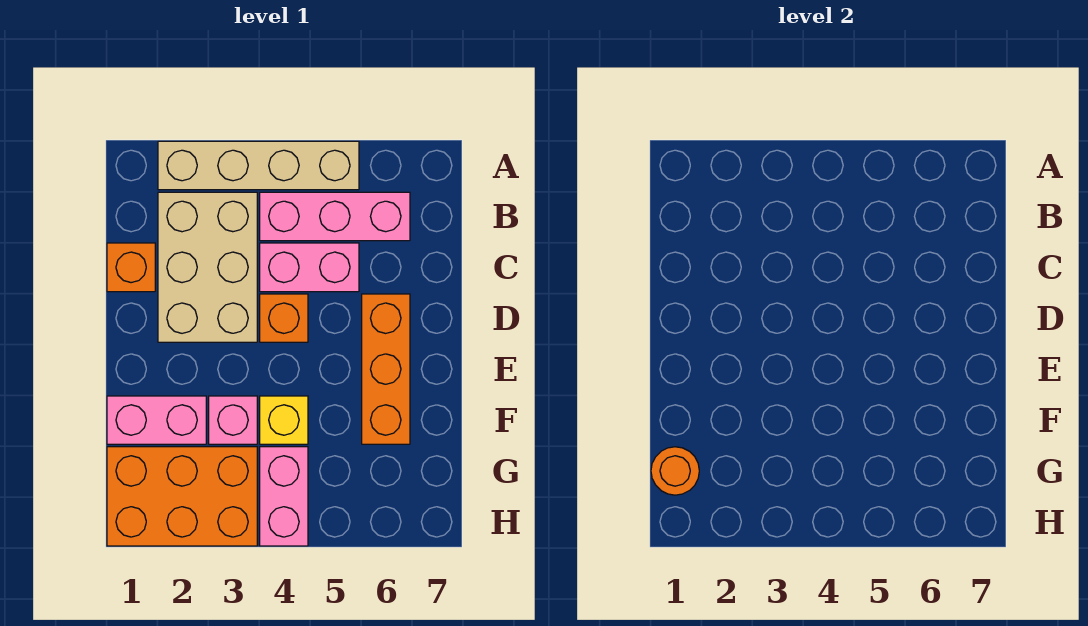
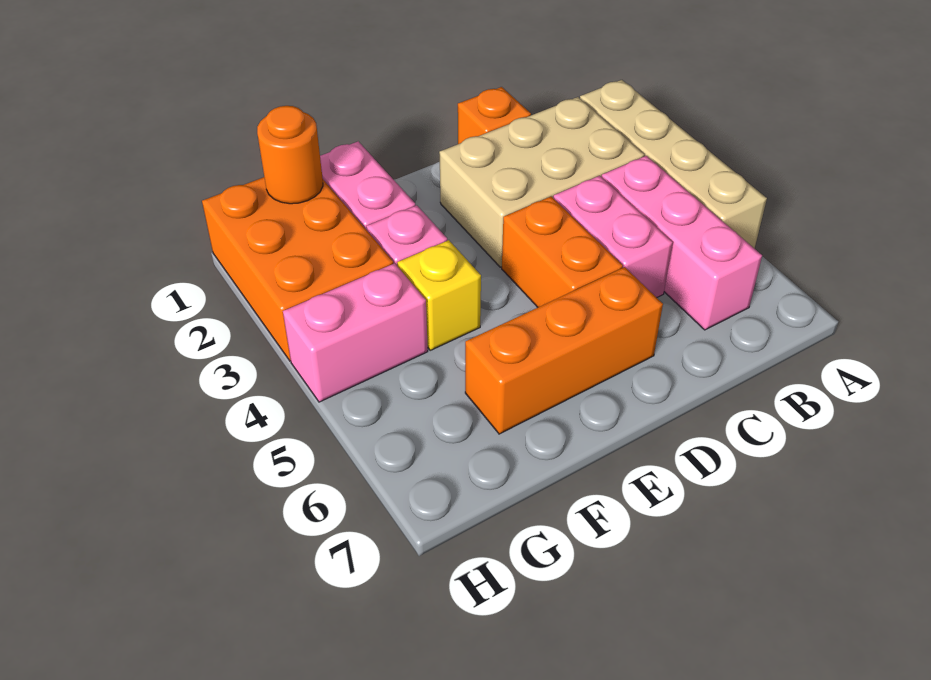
orange brick D4 level 1 -> orange brick D4:D5 level 1

